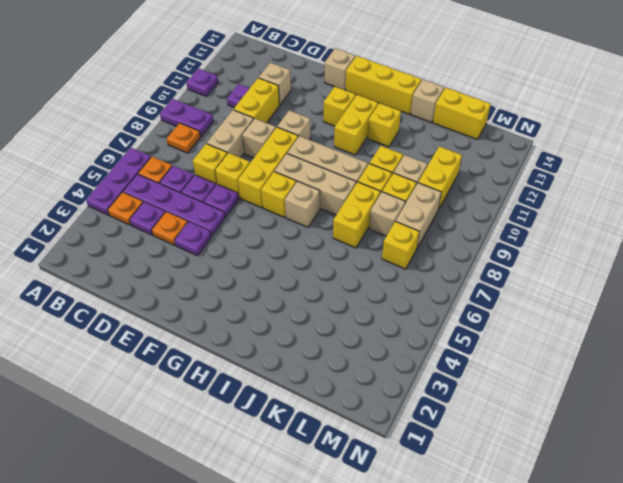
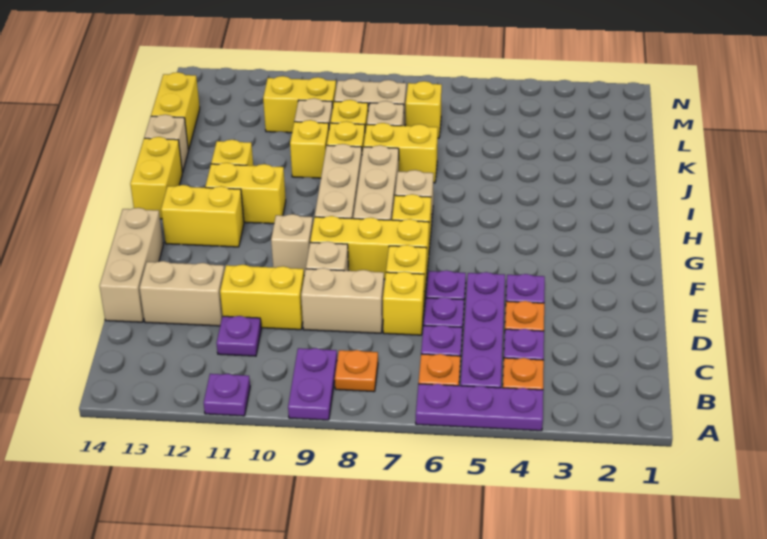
tan brick D12 level 1 -> tan brick D12:D13 level 1
tan brick F14 level 1 -> tan brick D14:F14 level 1
yellow brick G12 level 1 -> yellow brick G12:G13 level 1
yellow brick G14:I14 level 1 -> yellow brick H14:I14 level 1

